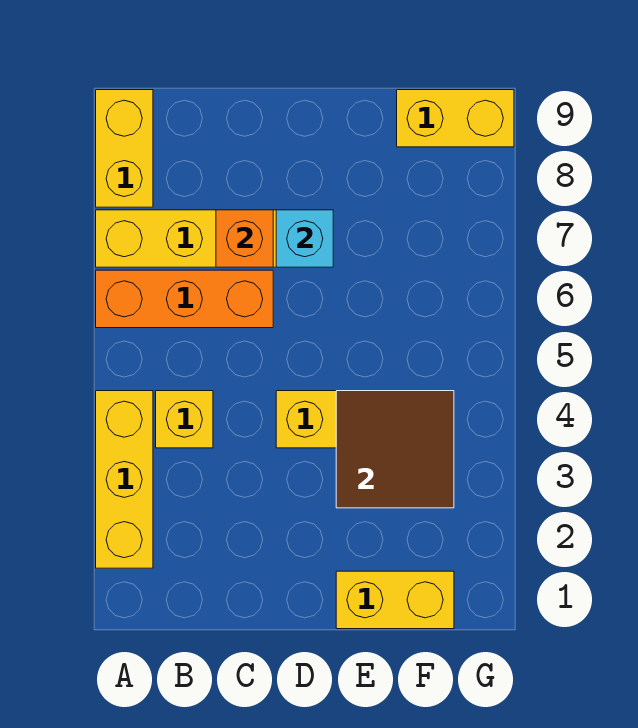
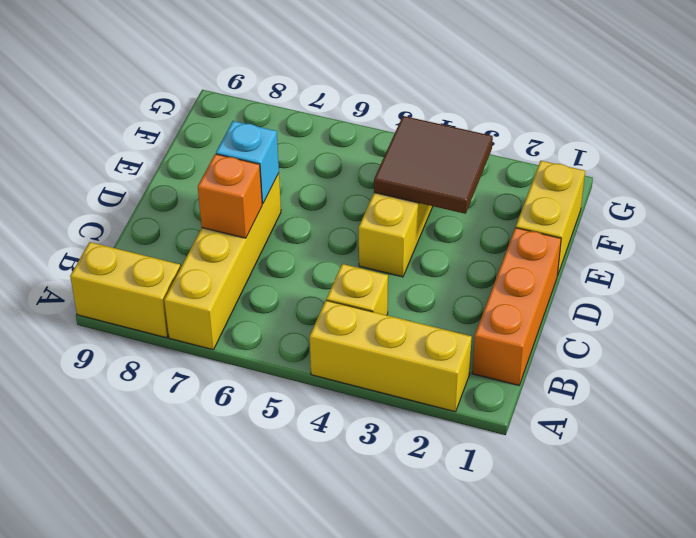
orange brick A6:C6 level 1 -> orange brick B1:D1 level 1
yellow brick F9:G9 level 1 -> none

